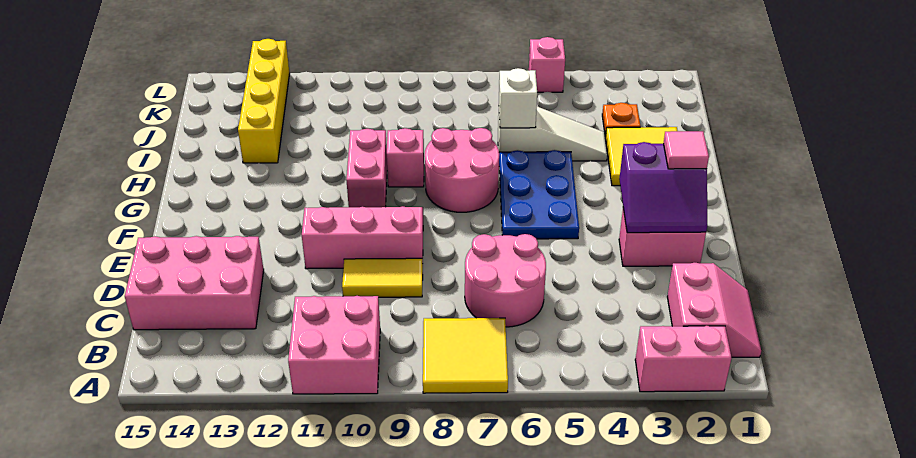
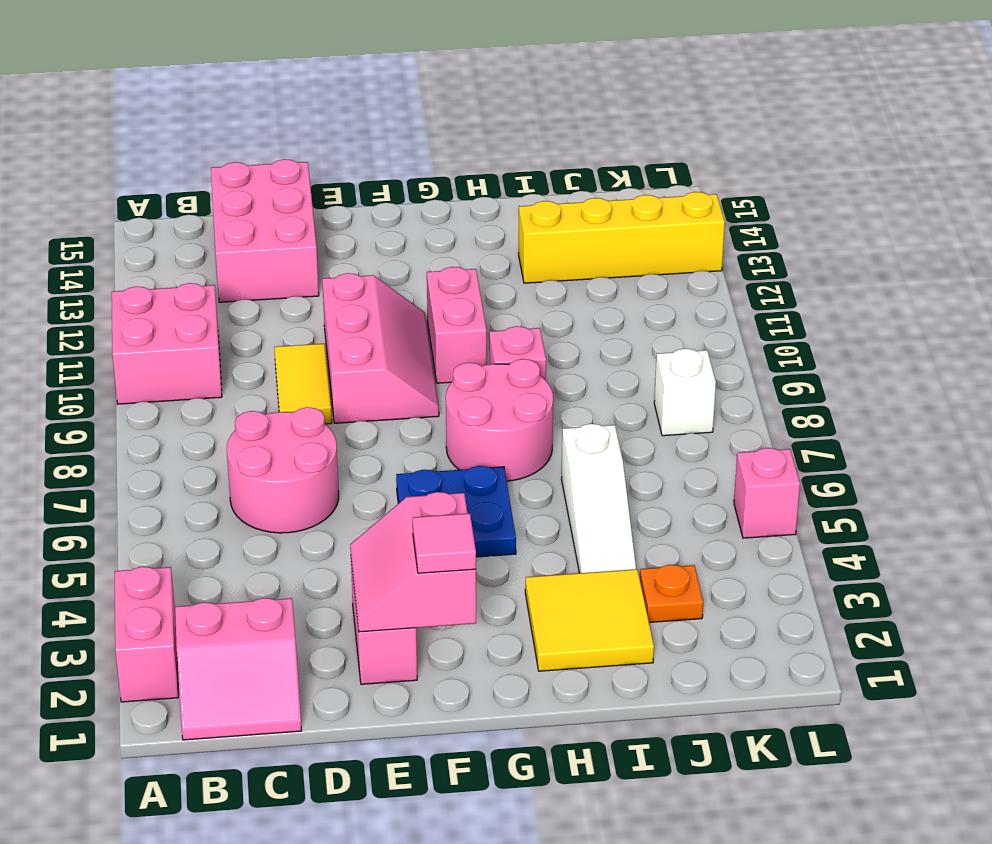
yellow tile A7:B8 level 1 -> none
purple slope E2:F3 level 2 top F -> pink slope E2:F3 level 2 top F
blue plate F5:H6 level 1 -> blue plate F5:G6 level 1
pink brick G10:H10 level 1 -> pink brick G10:G11 level 1
white brick I6 level 2 -> white brick K8 level 1

